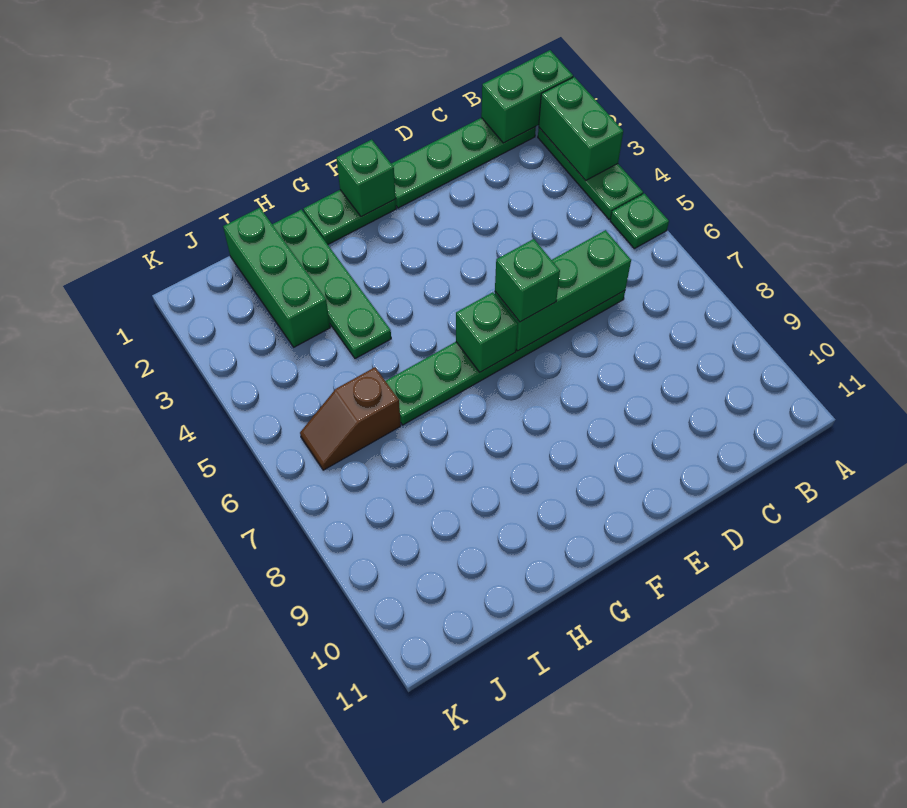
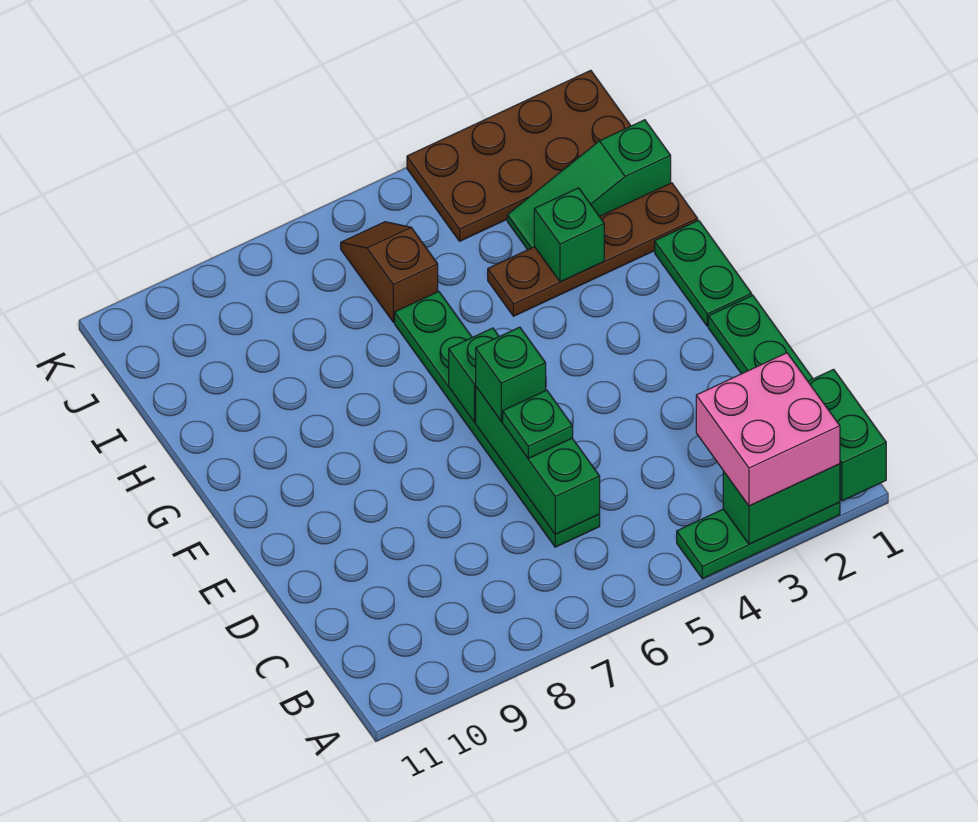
none -> pink brick A2:B3 level 3
green plate A5 level 1 -> green plate D6 level 3
green brick F1 level 2 -> green brick H3 level 2
green plate H1:H4 level 1 -> brown plate H1:H4 level 1
green brick I1:I3 level 1 -> green slope I1:I3 level 1 top 1
none -> brown plate J1:K4 level 1

